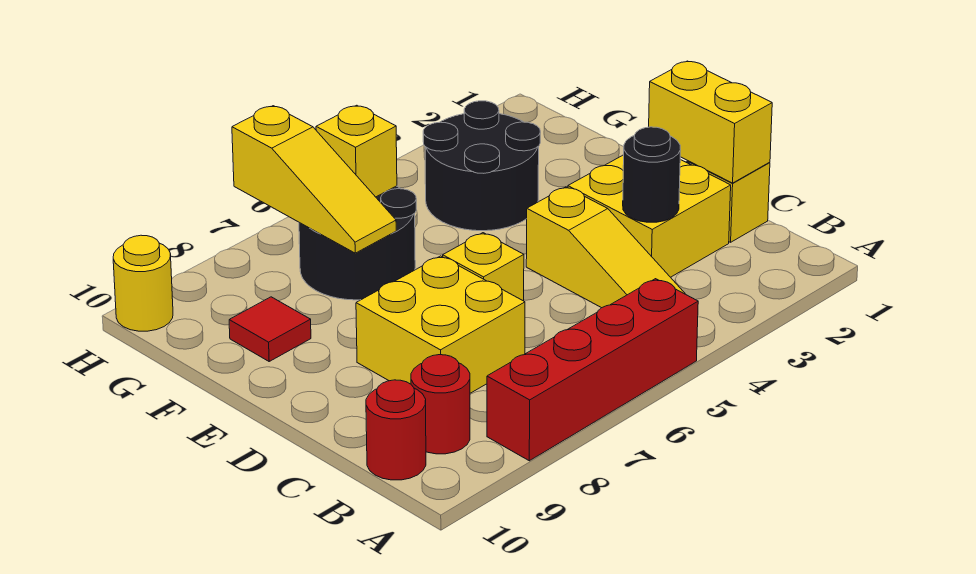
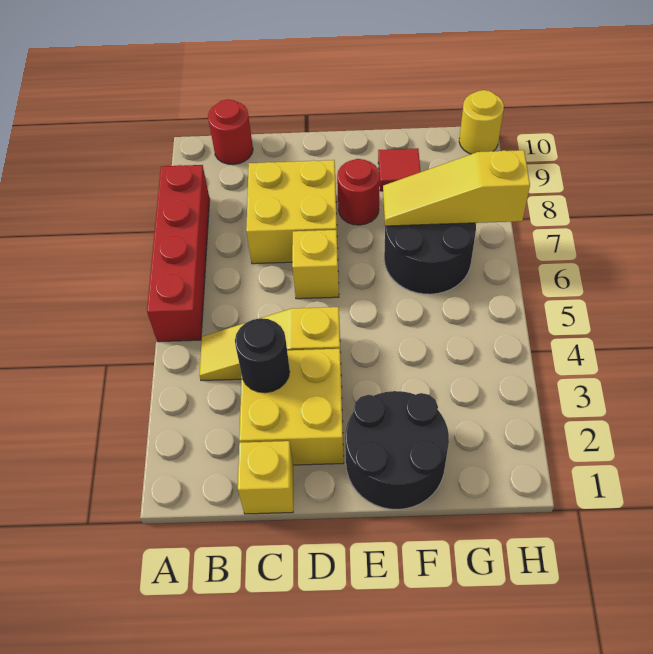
red round brick B9 level 1 -> red round brick E8 level 1
yellow brick C1:D1 level 2 -> none
black round brick F3:G4 level 1 -> black round brick E1:F2 level 1
yellow brick G6 level 2 -> none

